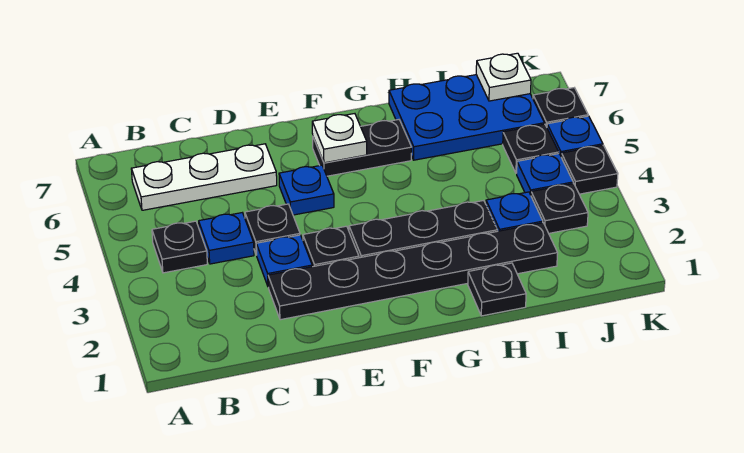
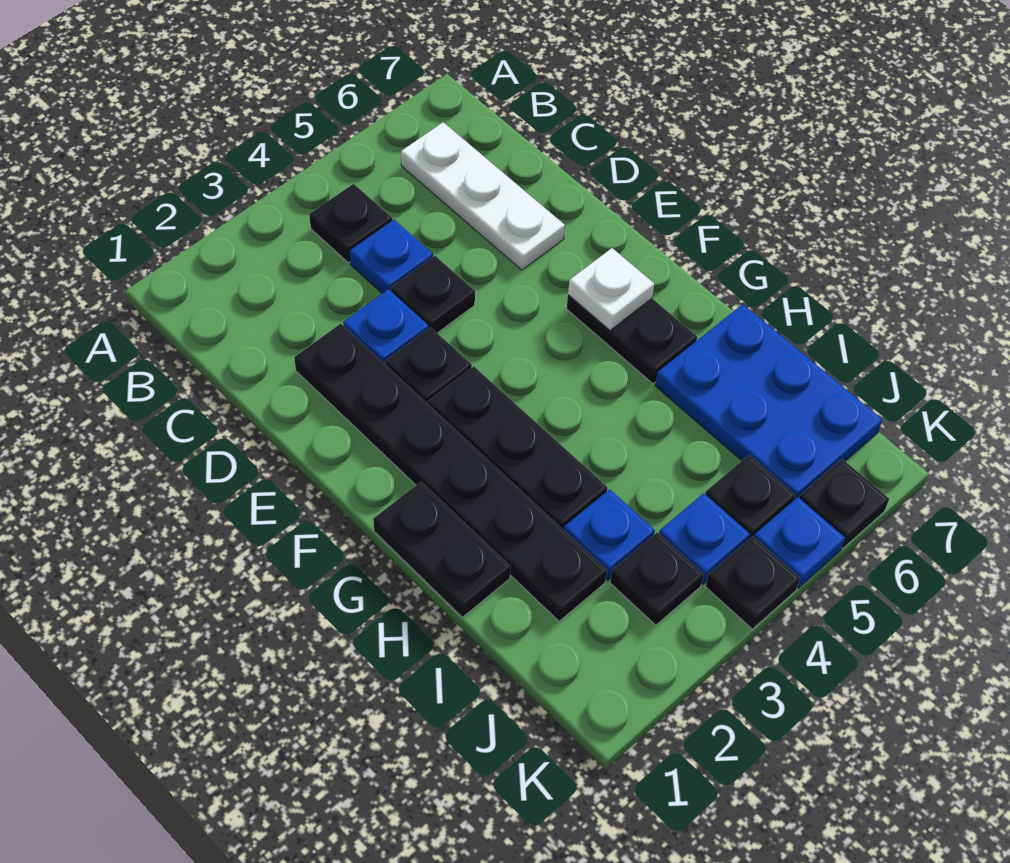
blue plate E5 level 1 -> none
black plate H1 level 1 -> black plate G1:H1 level 1
white plate J7 level 2 -> none

